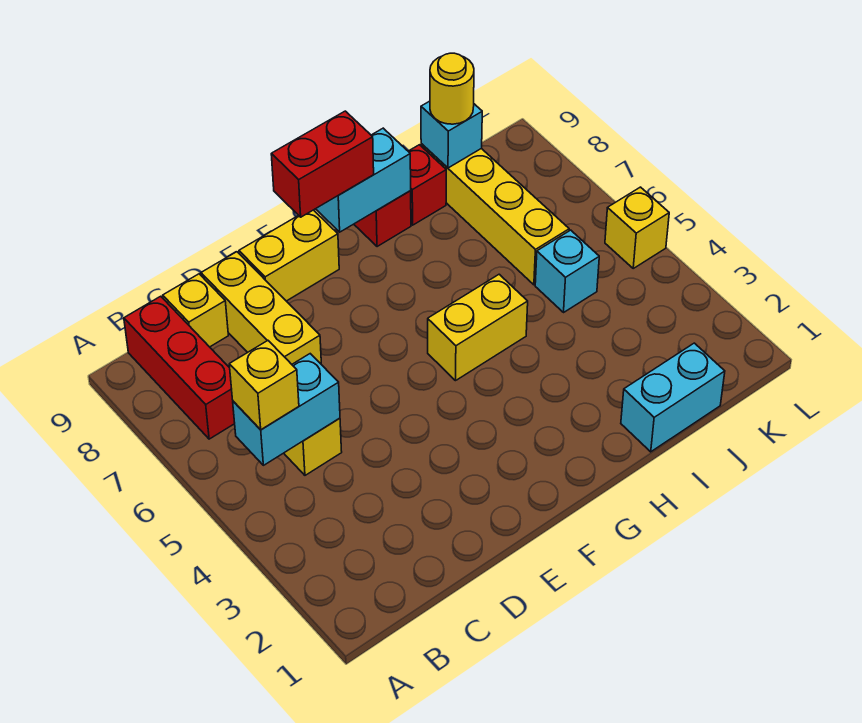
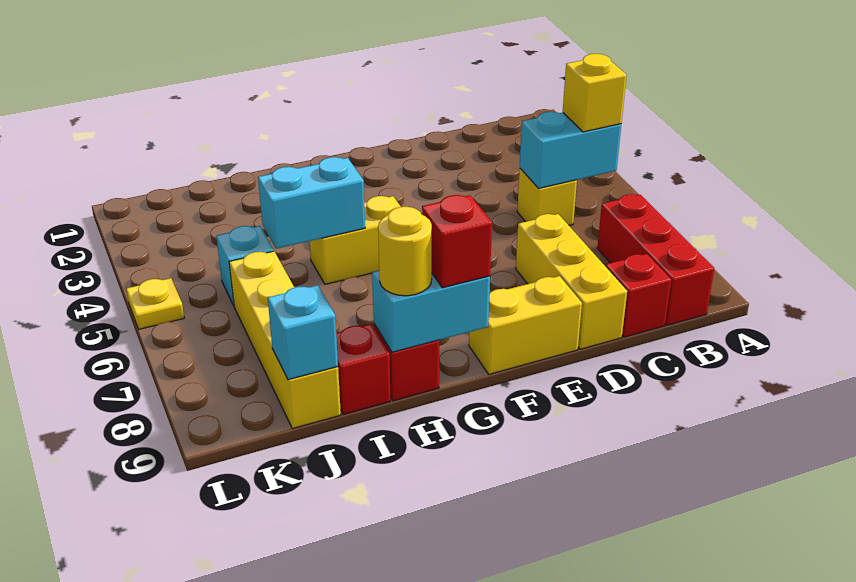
yellow brick C9 level 1 -> red brick C9 level 1
red brick F9:G9 level 3 -> red brick G9 level 3
cyan brick I1:J1 level 1 -> cyan brick H5:I5 level 2
yellow round brick J9 level 3 -> yellow round brick H9 level 3
yellow brick L5 level 1 -> yellow plate L5 level 1

